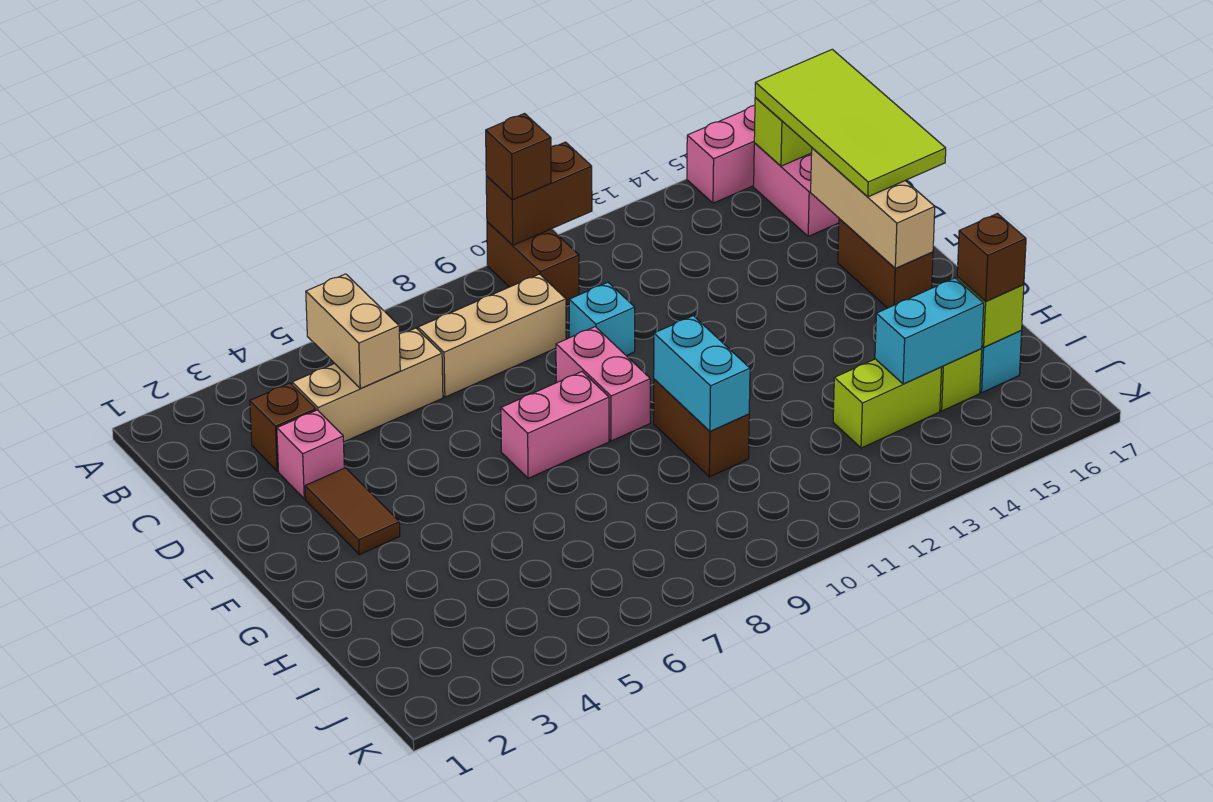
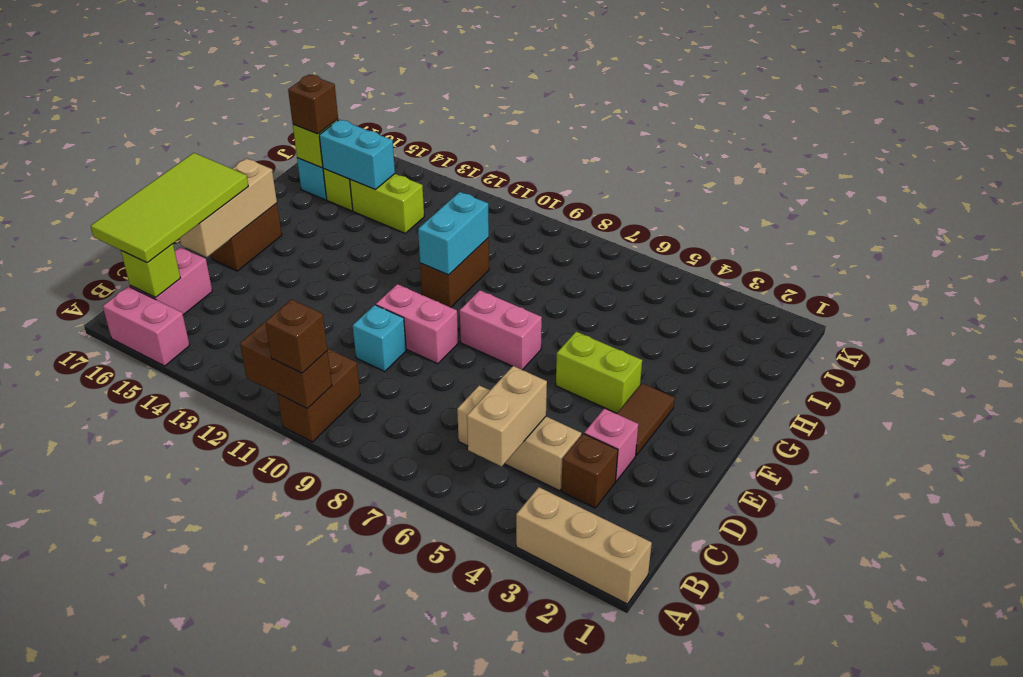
tan brick C7:C9 level 1 -> tan brick A1:A3 level 1
pink brick E9:F9 level 1 -> pink brick E9:E10 level 1
none -> lime brick F4:F5 level 1

